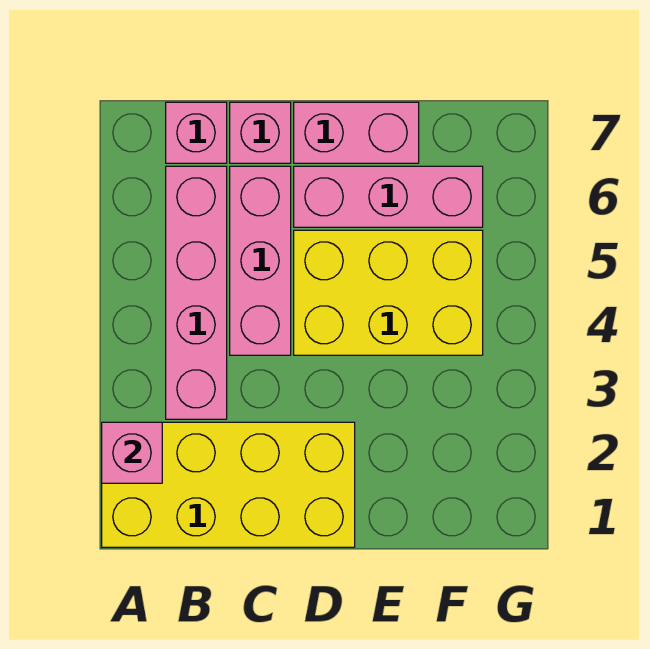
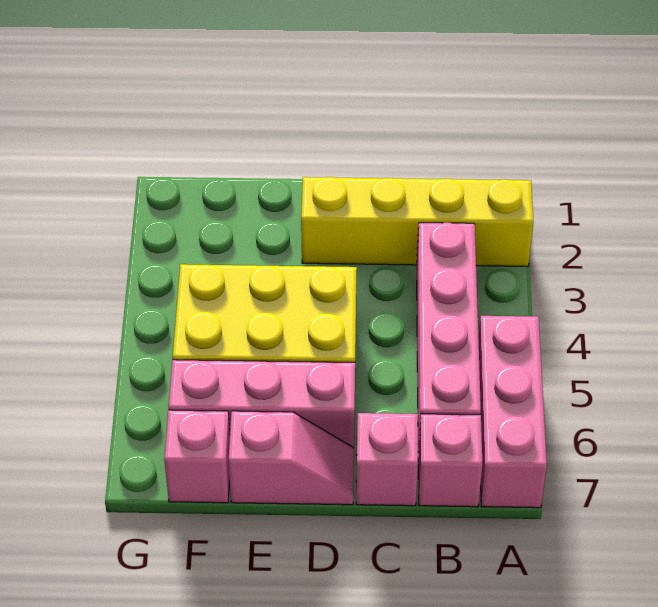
yellow brick A1:D2 level 1 -> yellow brick A2:D2 level 1
pink brick A2 level 2 -> pink brick F7 level 1
pink brick C4:C6 level 1 -> pink brick A5:A7 level 1
pink brick D7:E7 level 1 -> pink slope D7:E7 level 1 top E

